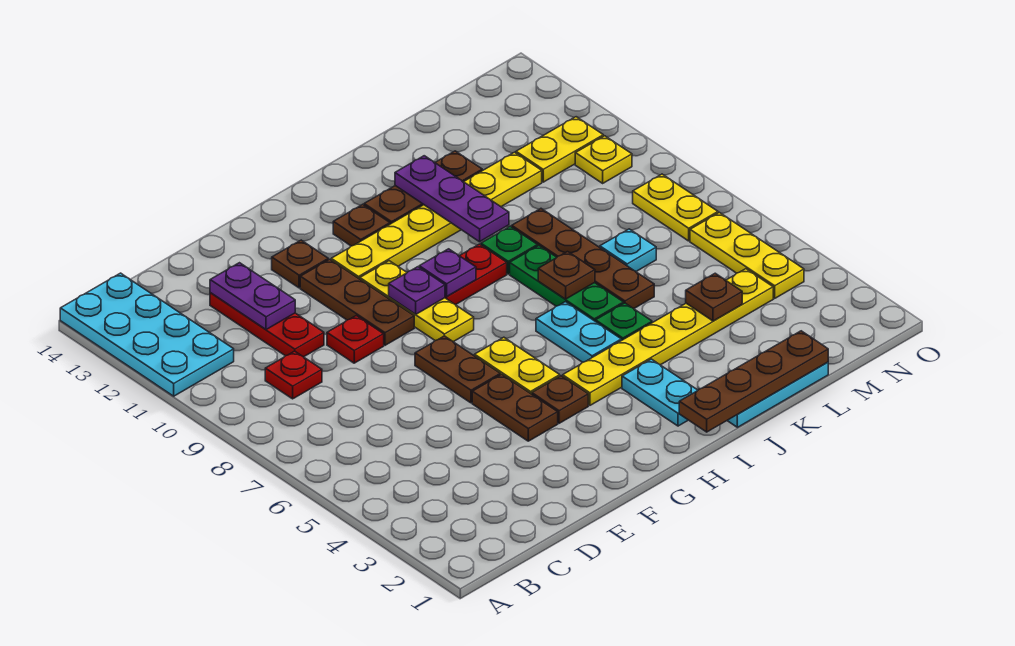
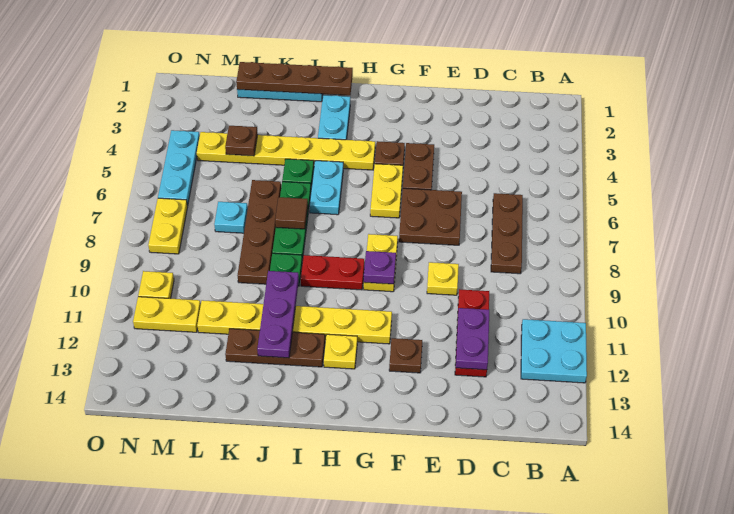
cyan plate A11:B14 level 1 -> cyan plate A11:B12 level 1
red plate C9 level 1 -> none
red plate E9 level 1 -> yellow plate E9 level 1
brown plate F6:F7 level 1 -> brown plate E6:F7 level 1
brown plate F9:F11 level 1 -> brown plate C6:C8 level 1
yellow plate G8:G10 level 1 -> yellow plate G8:G9 level 1
purple plate H9 level 2 -> none
brown plate H12 level 1 -> yellow plate H12 level 1
brown plate J7 level 2 -> brown tile J7 level 2
yellow plate N4:N6 level 1 -> cyan plate N4:N6 level 1

